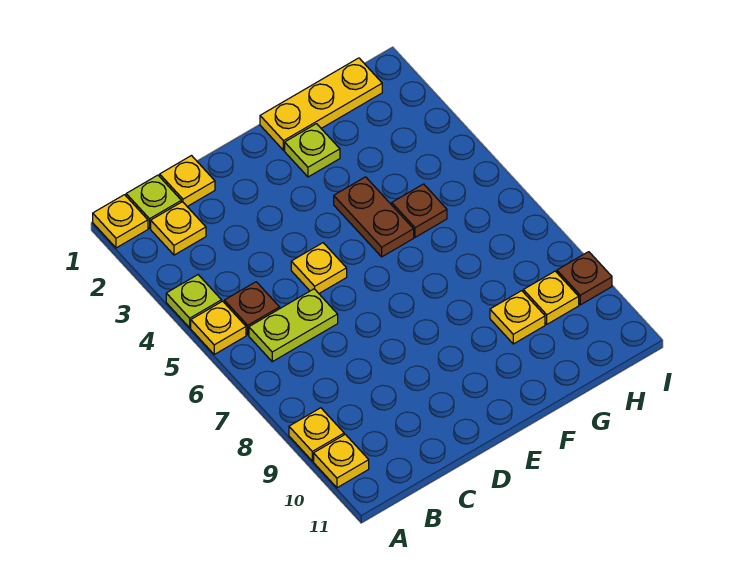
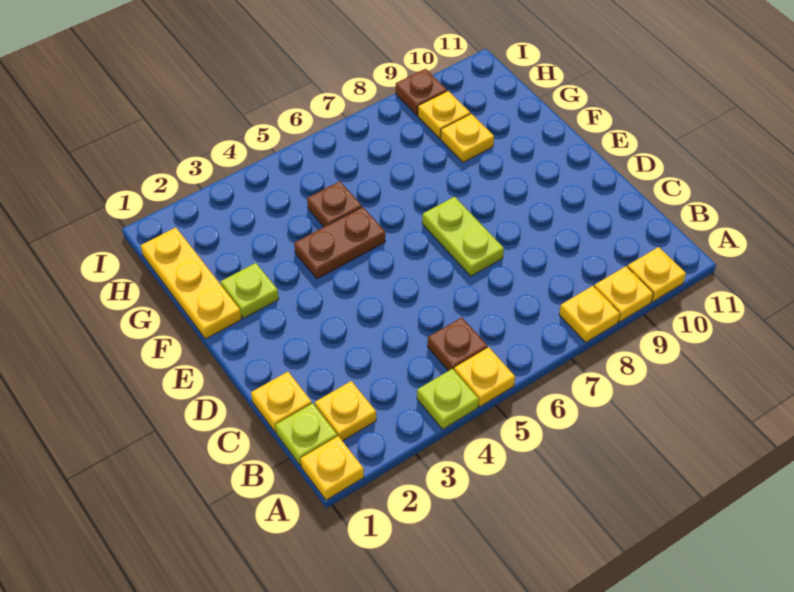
lime plate B6:C6 level 1 -> lime plate D7:E7 level 1
yellow plate D5 level 1 -> yellow plate A8 level 1

